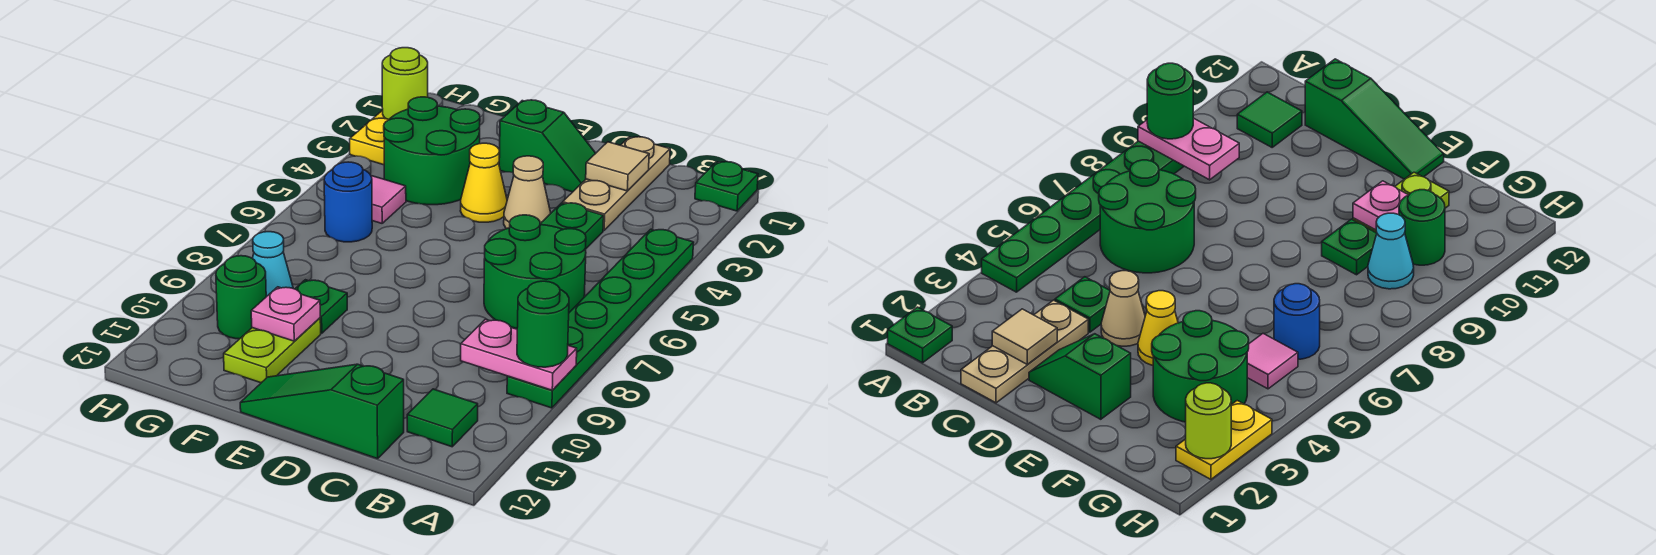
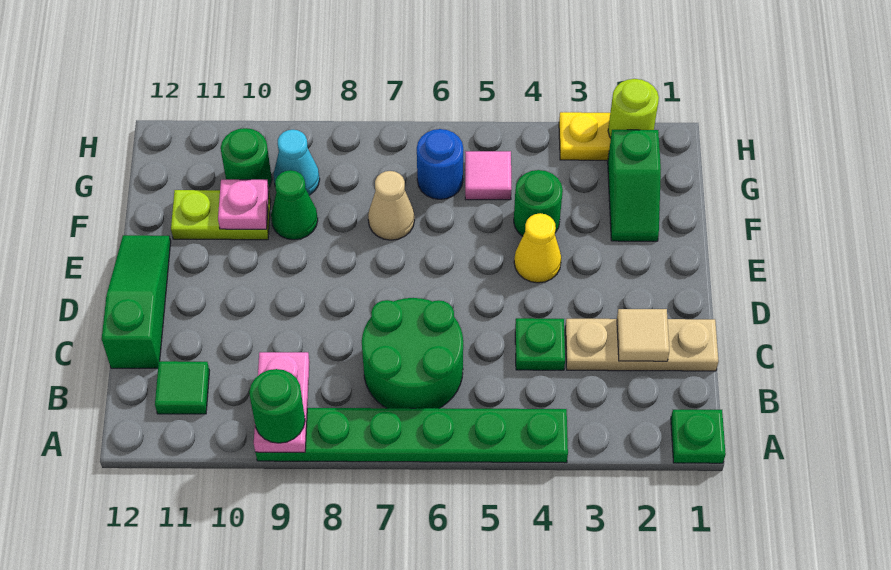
green slope D2:E2 level 1 top E -> green slope F2:G2 level 1 top G
tan cone D4 level 1 -> tan cone F7 level 1
green round brick F3:G4 level 1 -> green round brick F4 level 1
green plate F9 level 1 -> green cone F9 level 1

